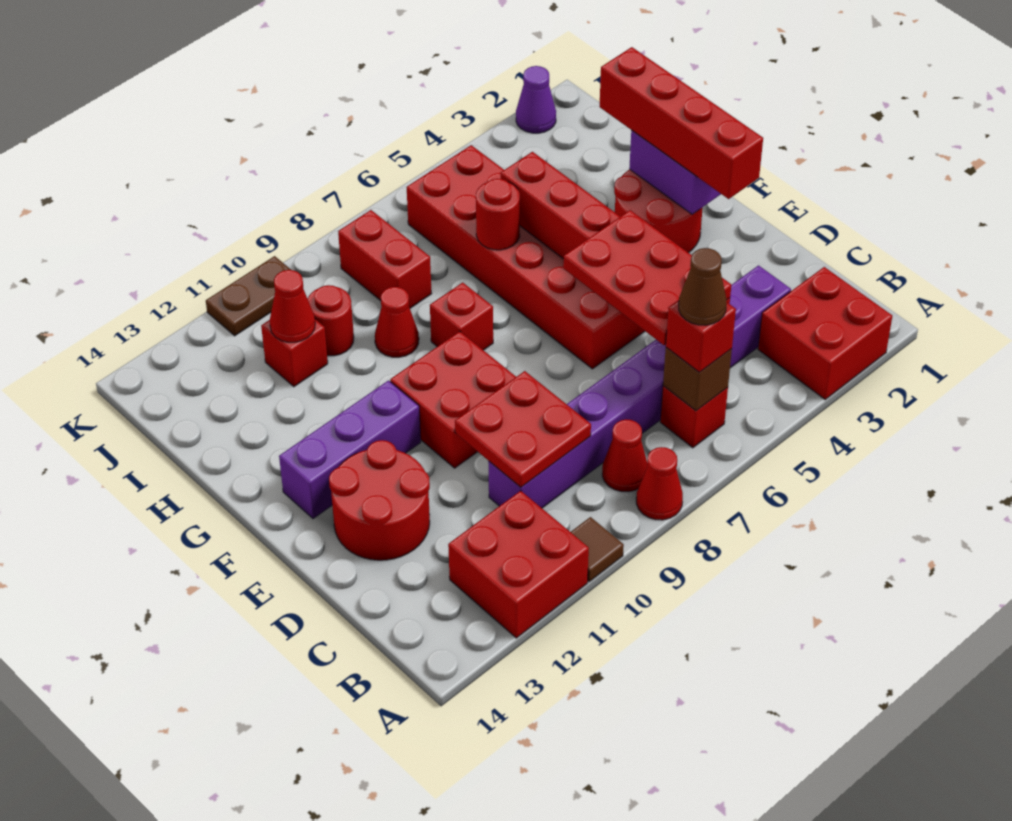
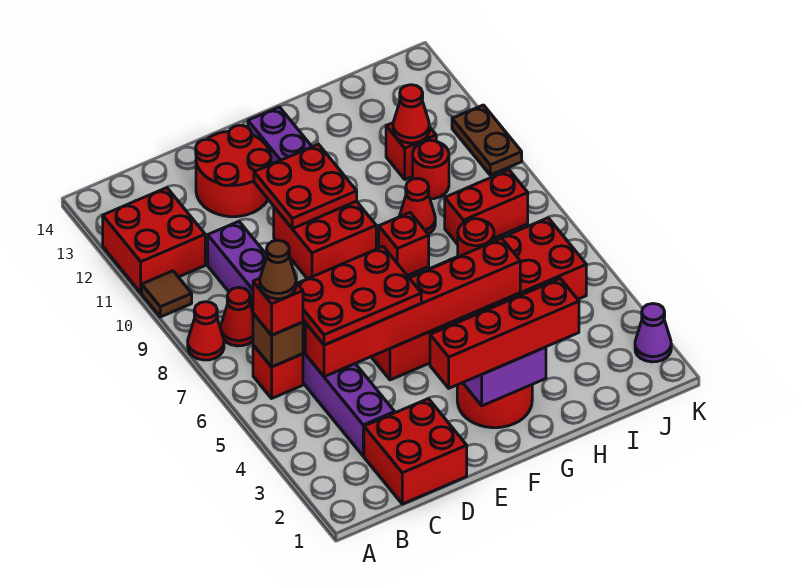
red brick A2:B3 level 1 -> red brick C1:D2 level 1
red plate C9:D10 level 2 -> red plate E10:F11 level 2

